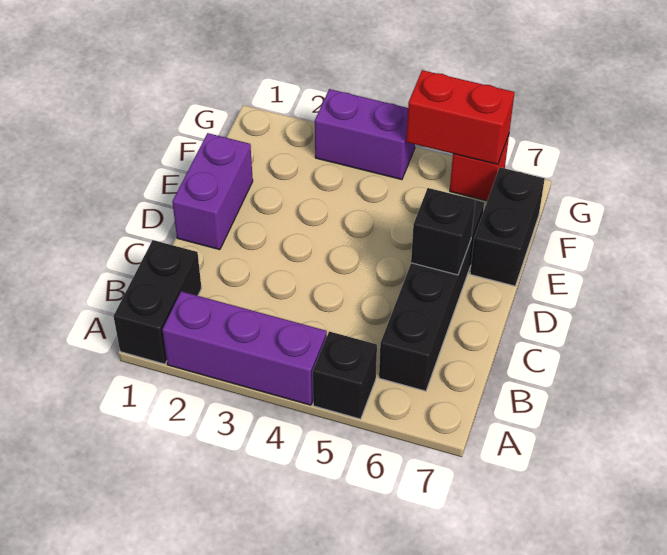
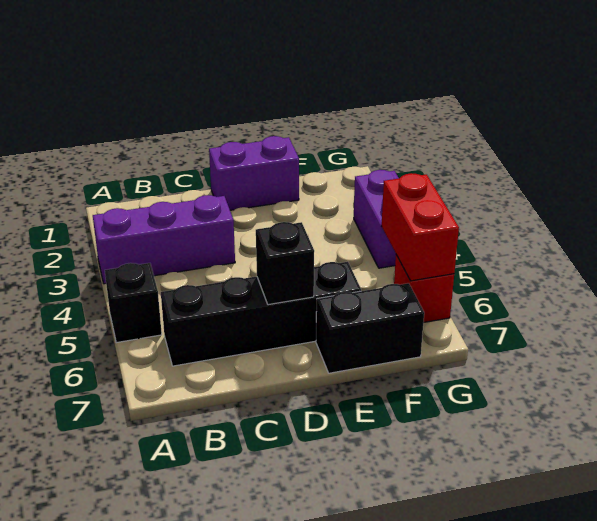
black brick A1:B1 level 1 -> none
purple brick A2:A4 level 1 -> purple brick A3:C3 level 1

